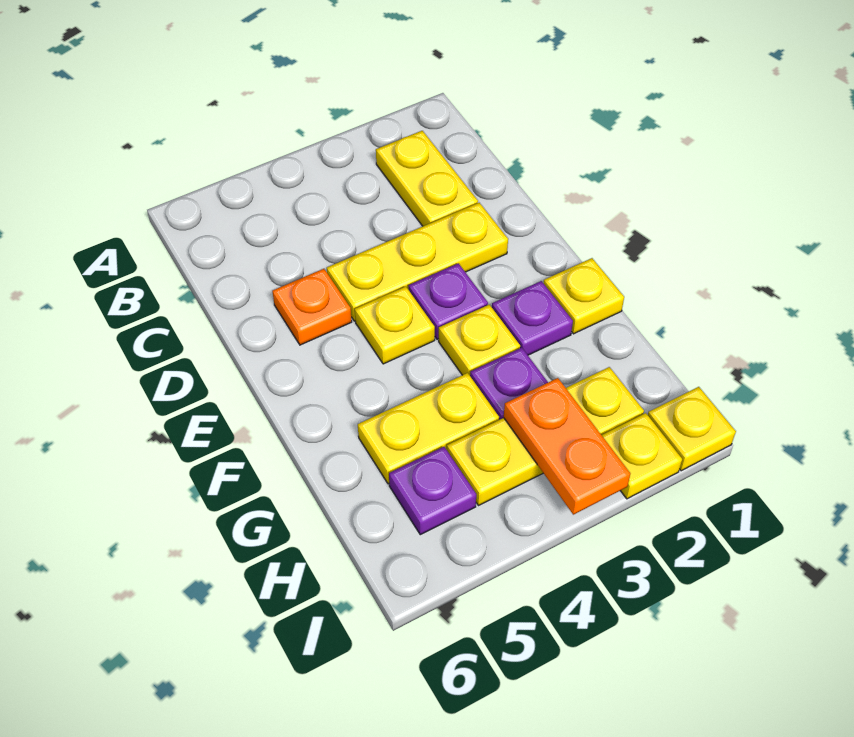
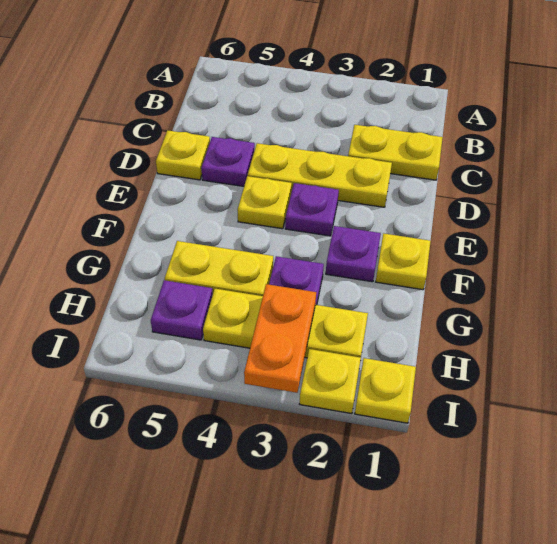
yellow plate B2:C2 level 1 -> yellow plate C1:C2 level 1
orange plate D5 level 1 -> purple plate D5 level 1
yellow plate F3 level 1 -> yellow plate D6 level 1

